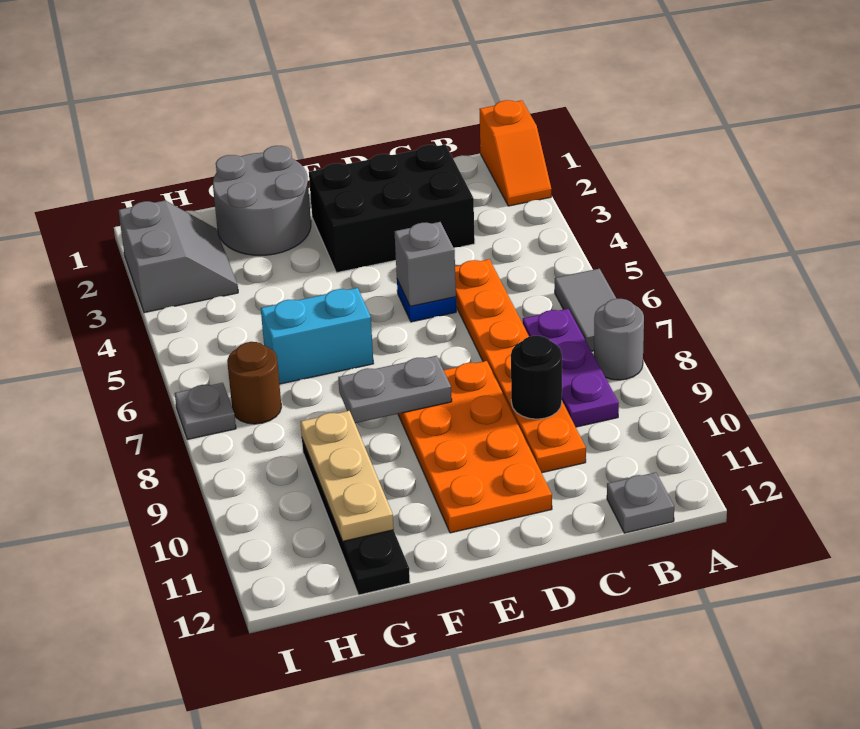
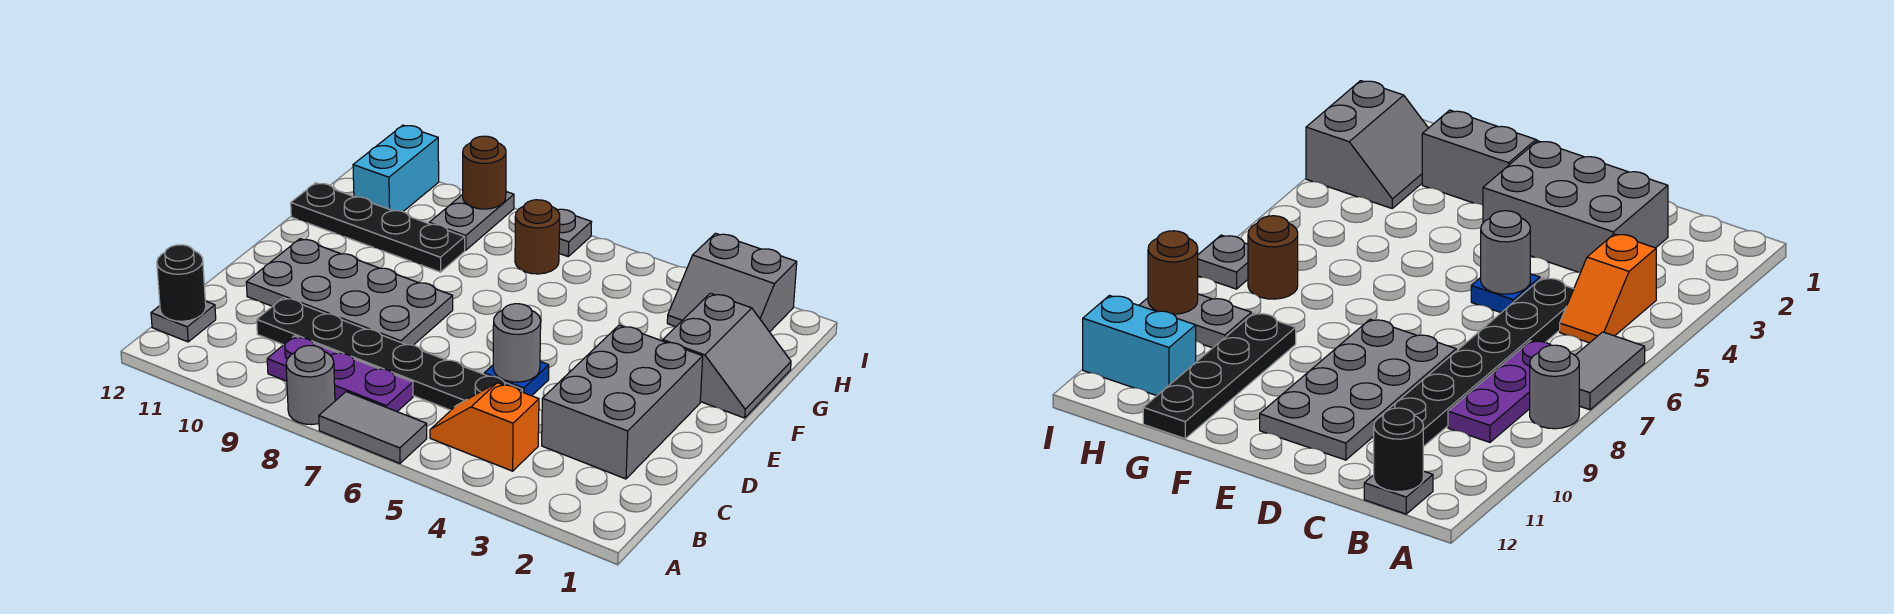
orange slope A1:A2 level 1 top 1 -> orange slope B4:B5 level 1 top 4
black brick C2:E3 level 1 -> grey brick C2:E3 level 1
orange plate C5:C10 level 1 -> black plate C5:C10 level 1
black round brick C9 level 2 -> black round brick B12 level 2
grey brick D5 level 2 -> grey round brick D5 level 2
orange plate D8:E11 level 1 -> grey plate D8:E11 level 1
grey plate E8:F8 level 2 -> grey plate H9:I9 level 1
grey round brick F1:G2 level 1 -> grey slope F1:G2 level 1 top 2
cyan brick F6:G6 level 1 -> cyan brick H11:I11 level 1
tan plate G9:G11 level 2 -> none
none -> brown round brick I9 level 2

